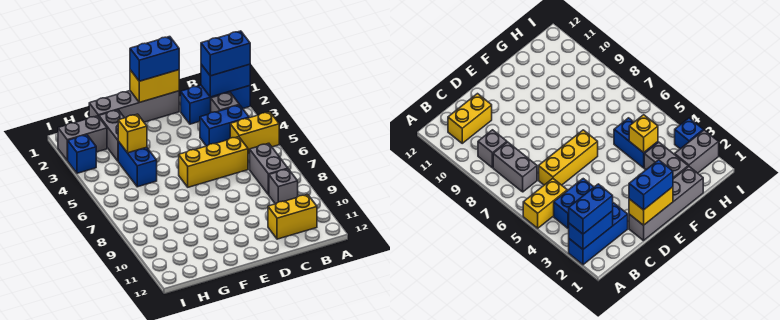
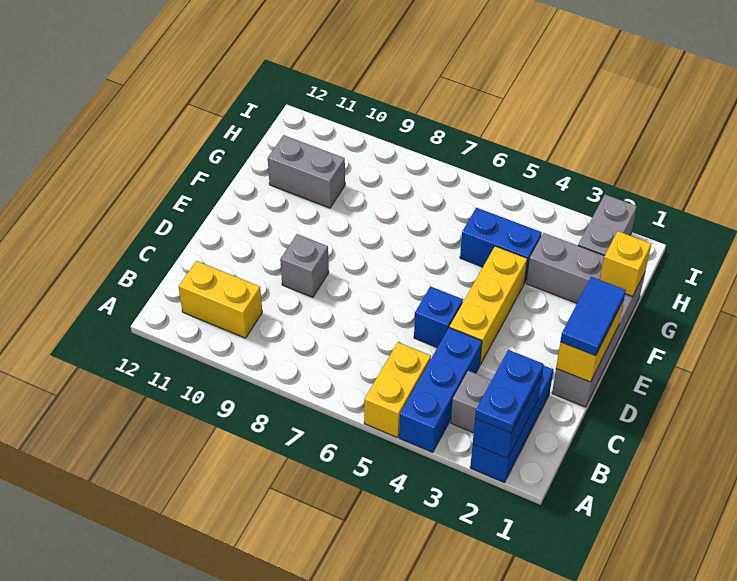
blue brick A2:B2 level 3 -> blue plate A2:B2 level 3
blue brick B4:C4 level 1 -> blue brick A4:C4 level 1
grey brick B7:B8 level 1 -> grey brick G10:G11 level 1
grey brick B9 level 1 -> grey brick D9 level 1
yellow brick B11:C11 level 1 -> yellow brick B10:B11 level 1
yellow brick C6:E6 level 1 -> yellow brick D4:F4 level 1
blue brick D1:E1 level 3 -> blue tile D1:E1 level 3
yellow brick G4 level 2 -> yellow brick G1 level 2
blue brick I3 level 1 -> blue brick D5 level 1

